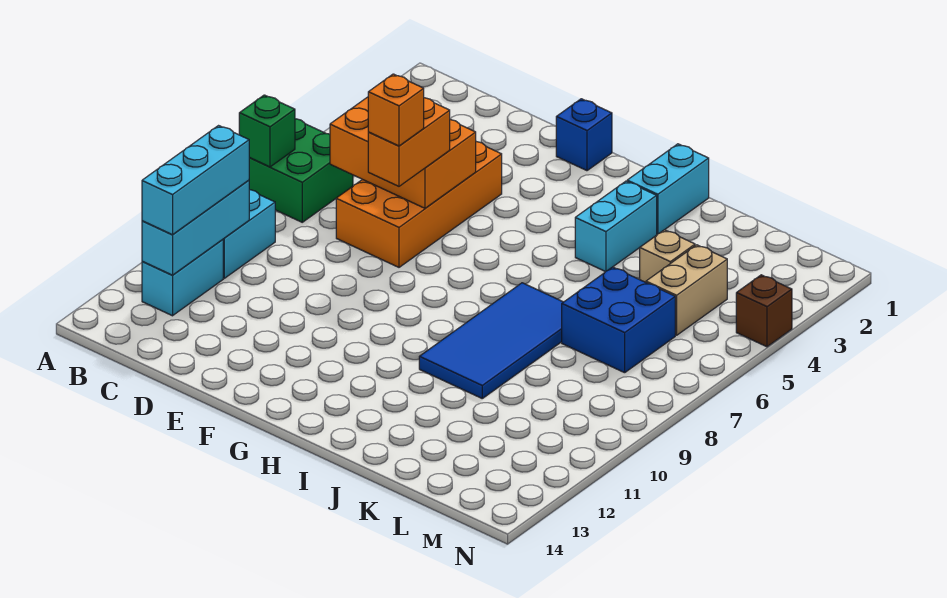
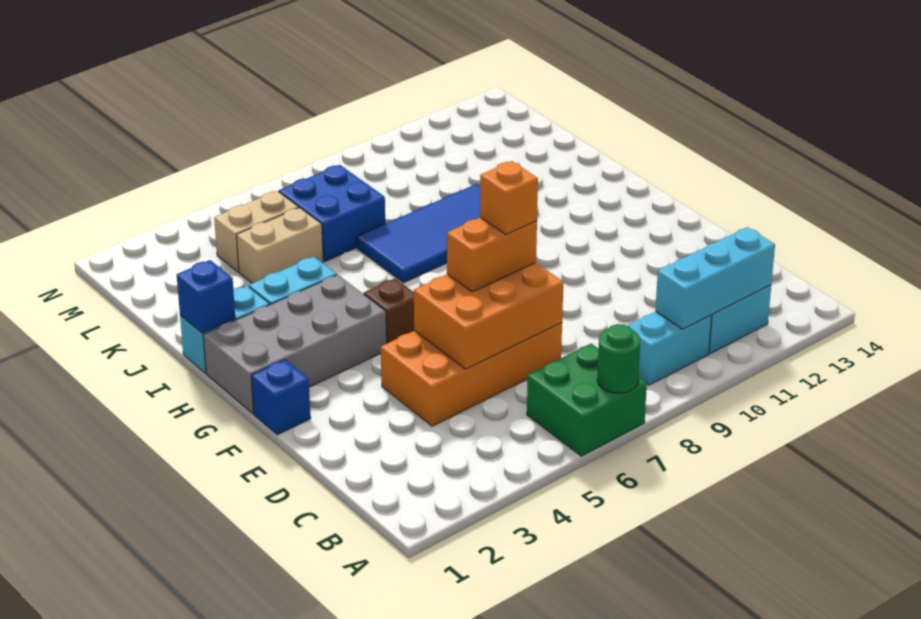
green brick A7 level 2 -> green round brick A7 level 2
cyan brick B10:B12 level 3 -> none
orange brick C5:E6 level 2 -> orange brick D5:E7 level 2
none -> grey brick G1:H4 level 1
none -> blue brick I1 level 2
tan brick K4 level 1 -> tan brick K4:K5 level 1
brown brick N4 level 1 -> brown brick G5 level 1

